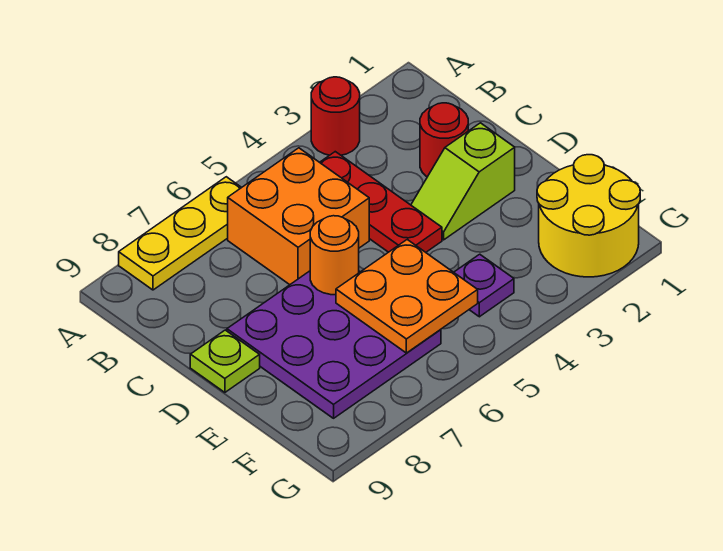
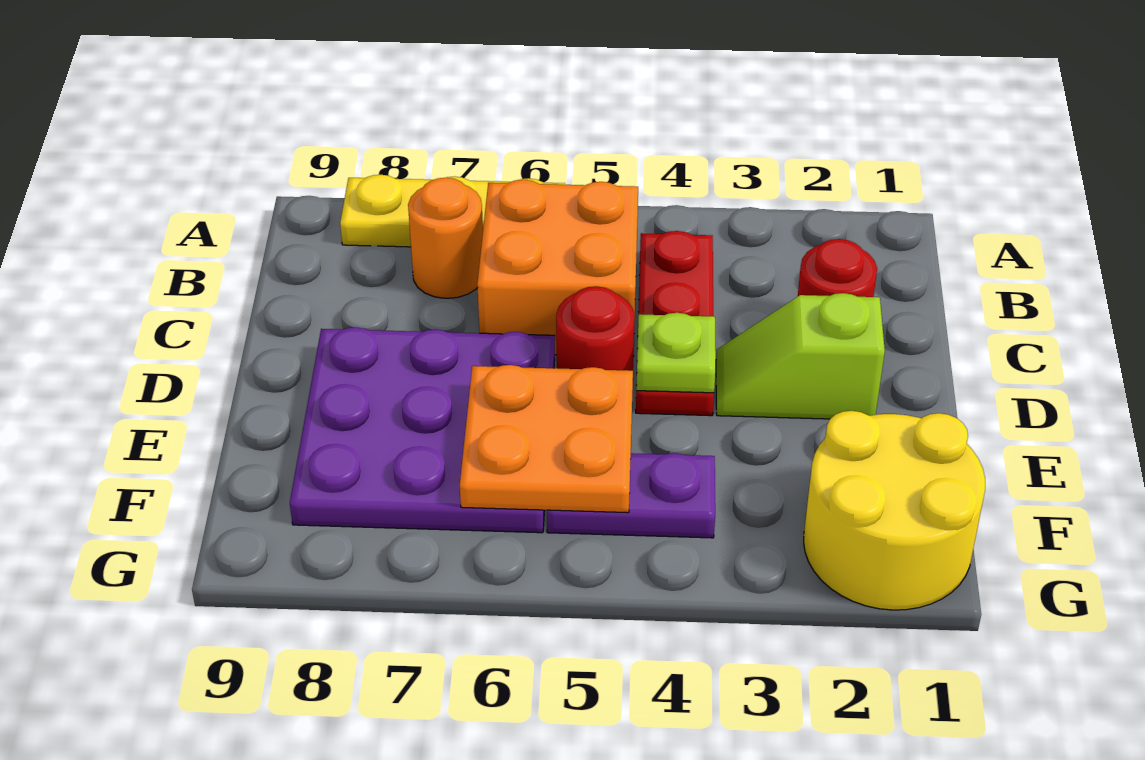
red round brick A3 level 1 -> red round brick D5 level 1
orange round brick D6 level 2 -> orange round brick B7 level 1
lime plate D9 level 1 -> lime plate D4 level 2
purple plate F4 level 1 -> purple plate F4:F5 level 1

